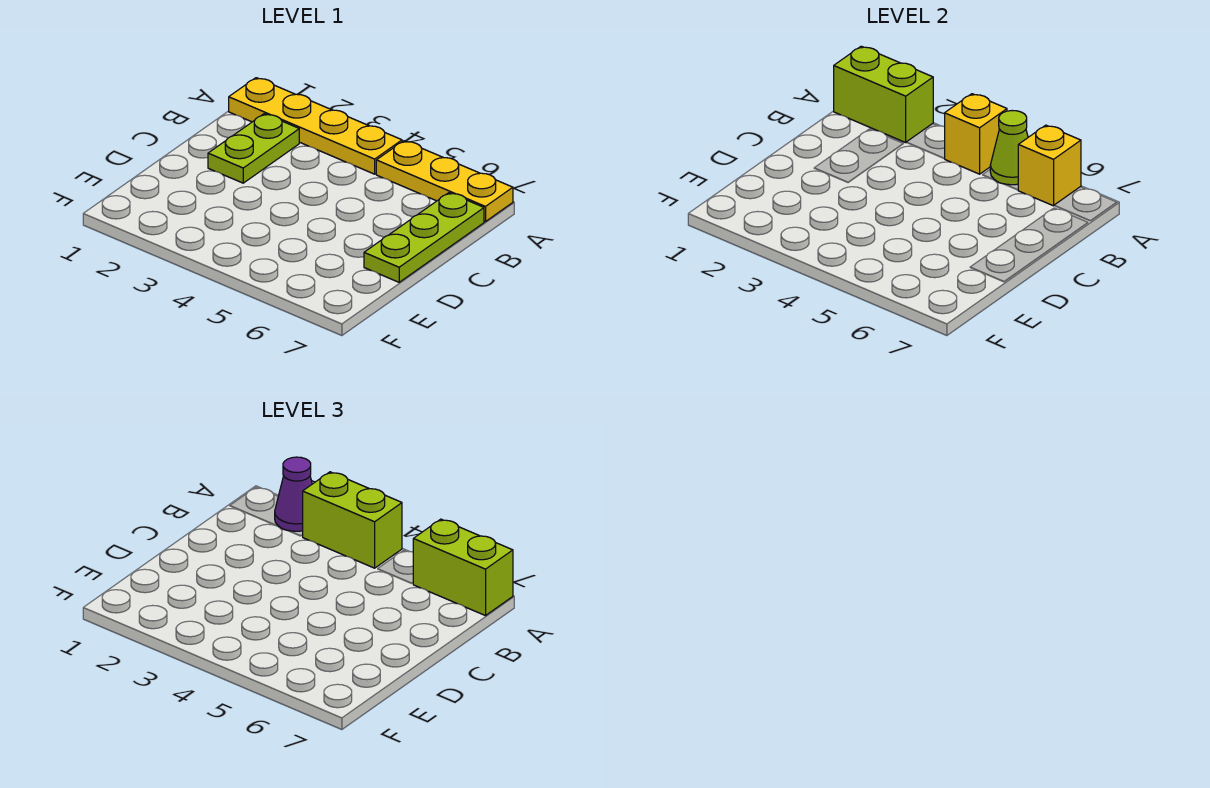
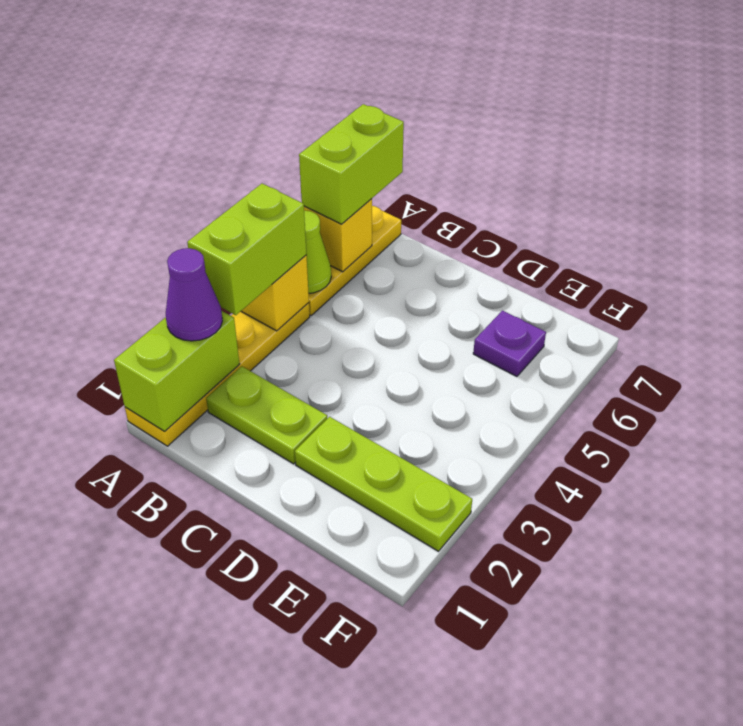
lime plate B7:D7 level 1 -> lime plate D2:F2 level 1
none -> purple plate E6 level 1

